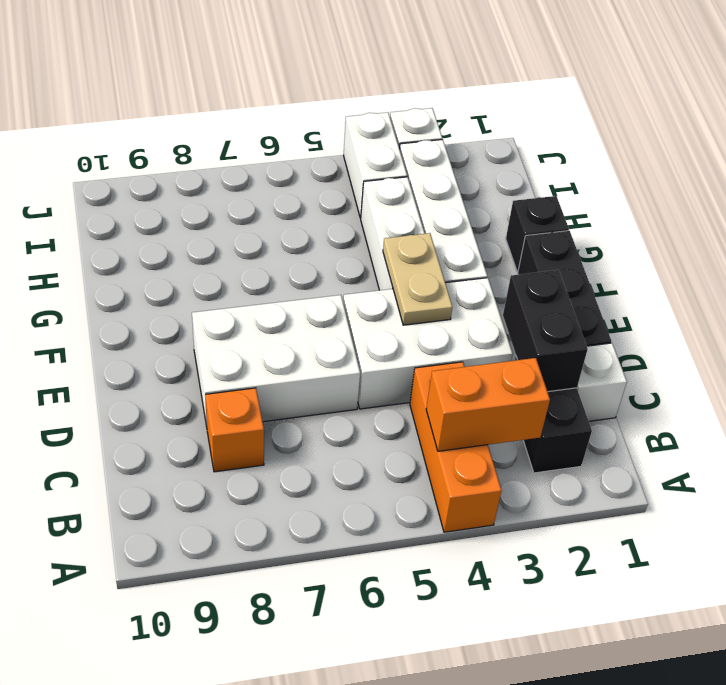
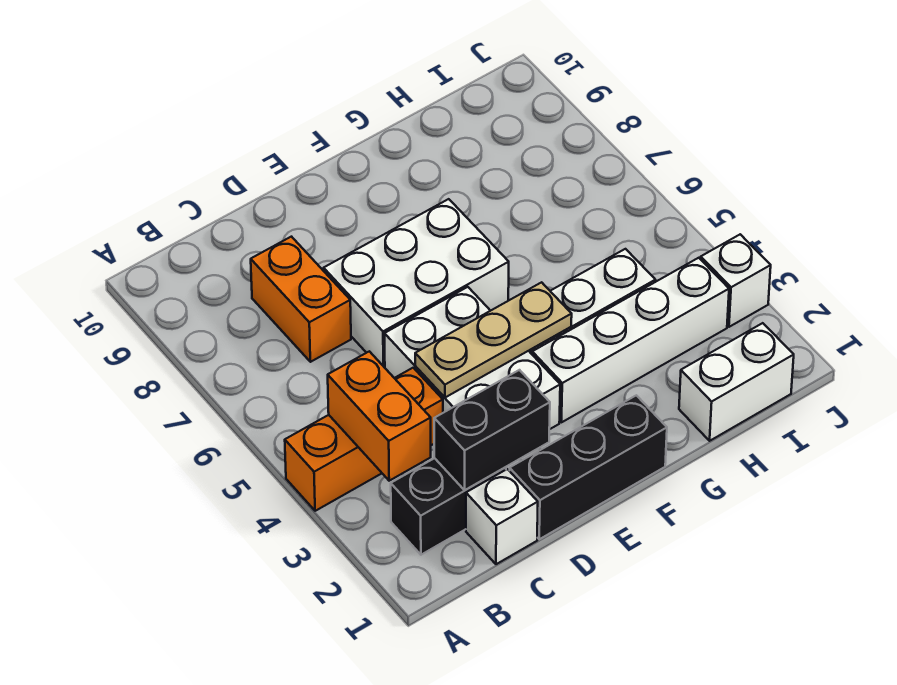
orange brick C8 level 1 -> orange brick C7:C8 level 1
white brick D6:E8 level 1 -> white brick D6:F7 level 1
tan plate E4:F4 level 2 -> tan plate D4:F4 level 2
black brick G1 level 1 -> none
white brick I4:J4 level 1 -> white brick H1:I1 level 1

